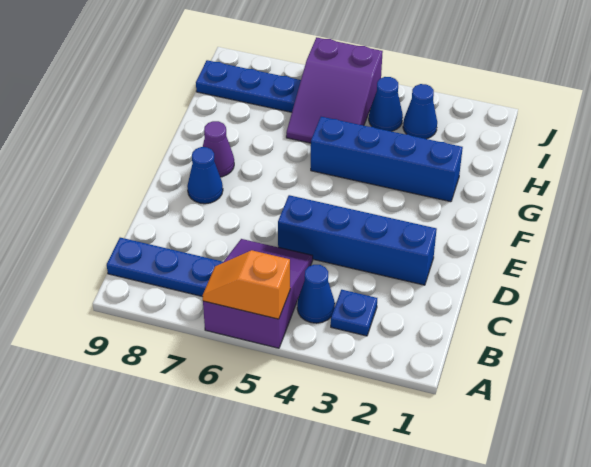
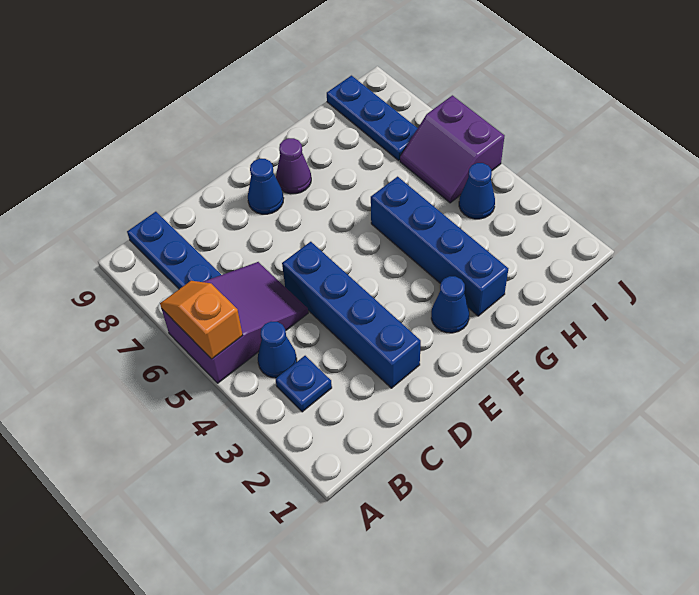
purple slope H5:J6 level 1 top J -> purple slope I5:J6 level 1 top J
blue cone I3 level 1 -> blue cone F2 level 1

